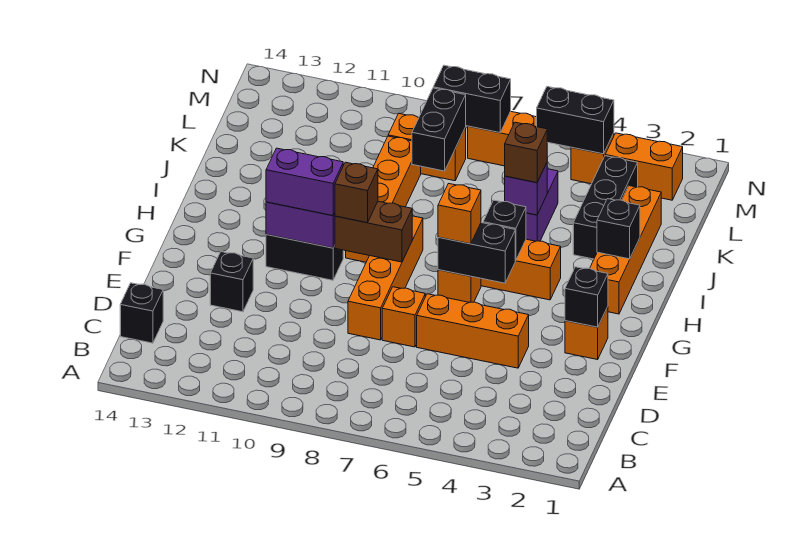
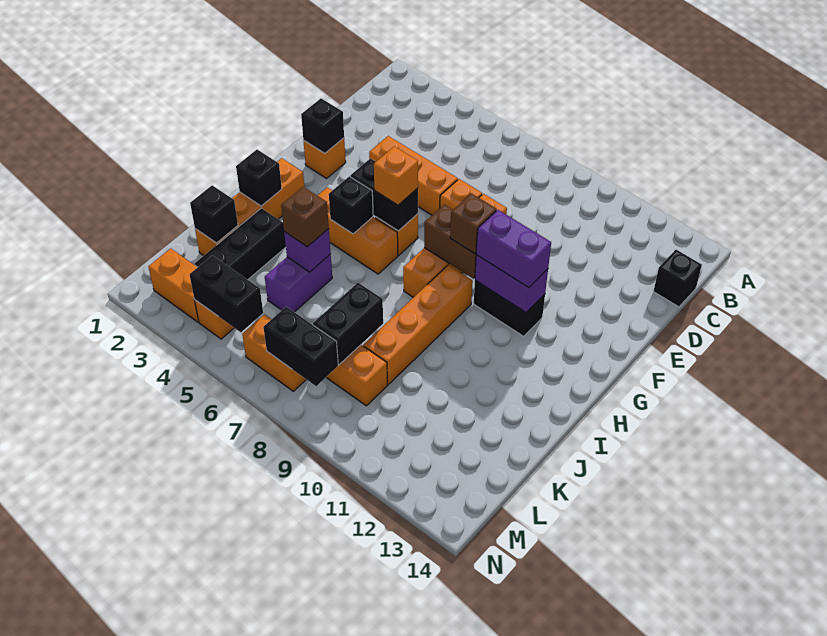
black brick E12 level 1 -> black brick K2 level 2

